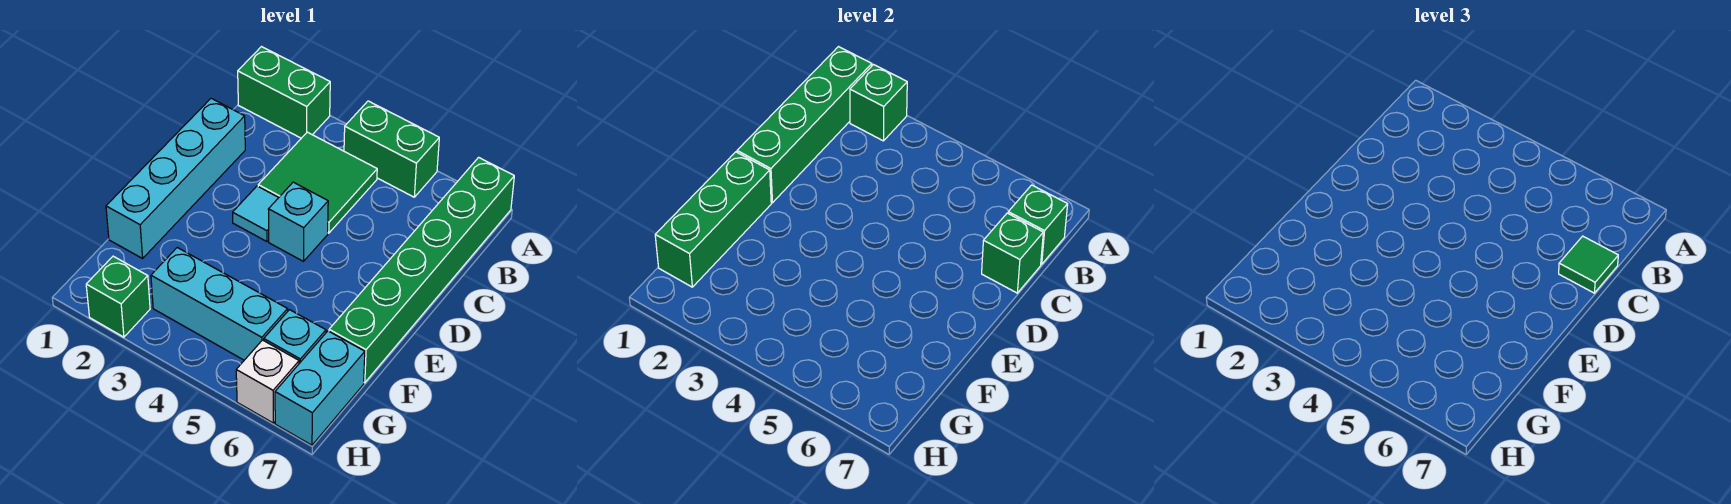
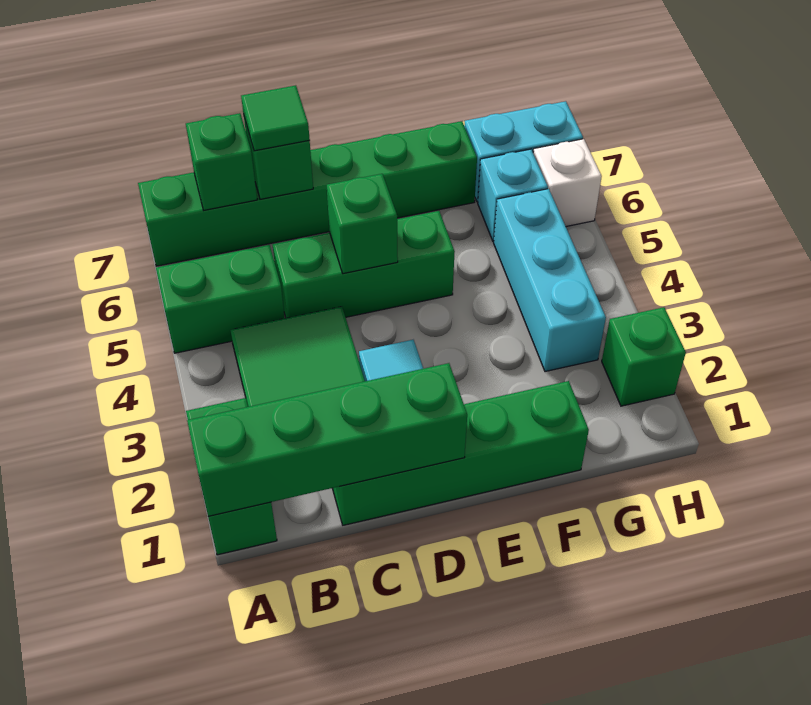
green brick A2 level 2 -> green brick D5 level 2
green brick A4:A5 level 1 -> green brick A5:B5 level 1
cyan brick C1:F1 level 1 -> green brick C1:F1 level 1
cyan brick D4 level 1 -> none
green brick E1:G1 level 2 -> green brick C5:E5 level 1

